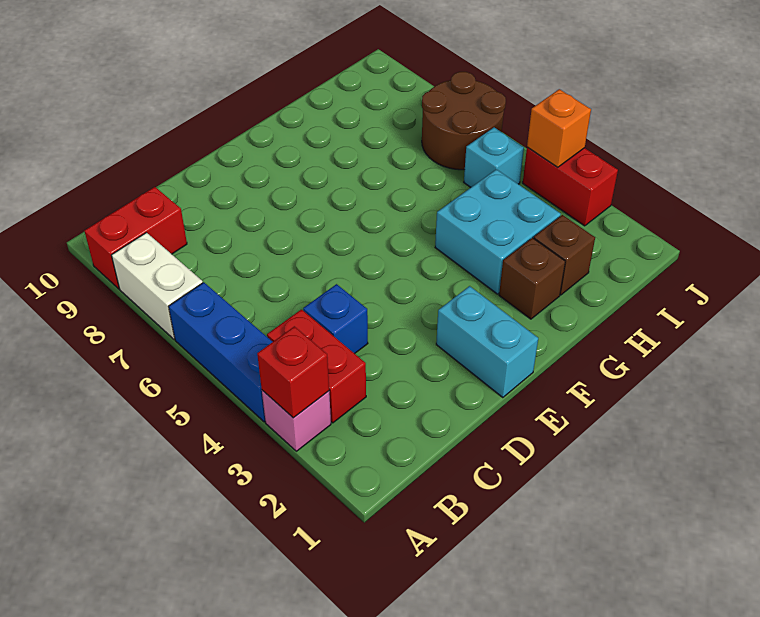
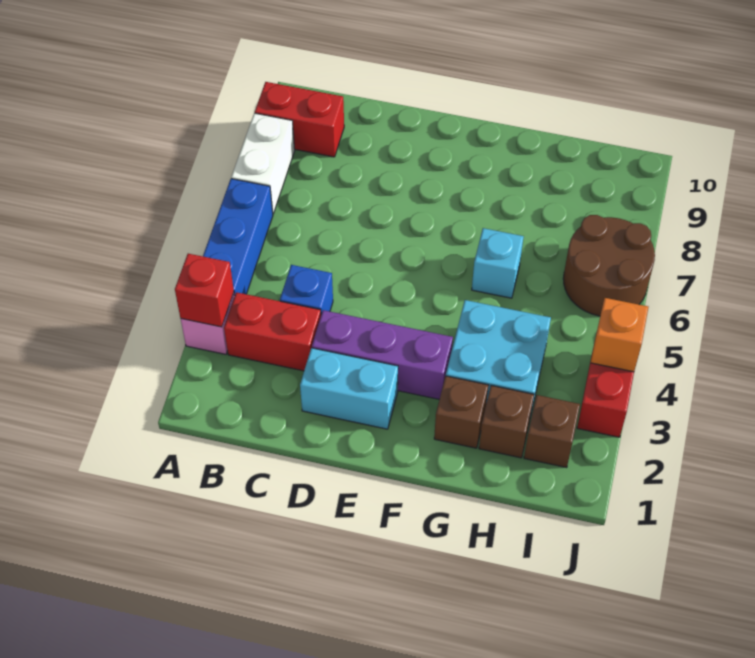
red brick B3:B4 level 1 -> red brick B3:C3 level 1
none -> purple brick D3:F3 level 1
cyan brick E1:E2 level 1 -> cyan brick D2:E2 level 1
none -> brown brick I2 level 1
cyan brick I5 level 1 -> cyan brick G6 level 1

